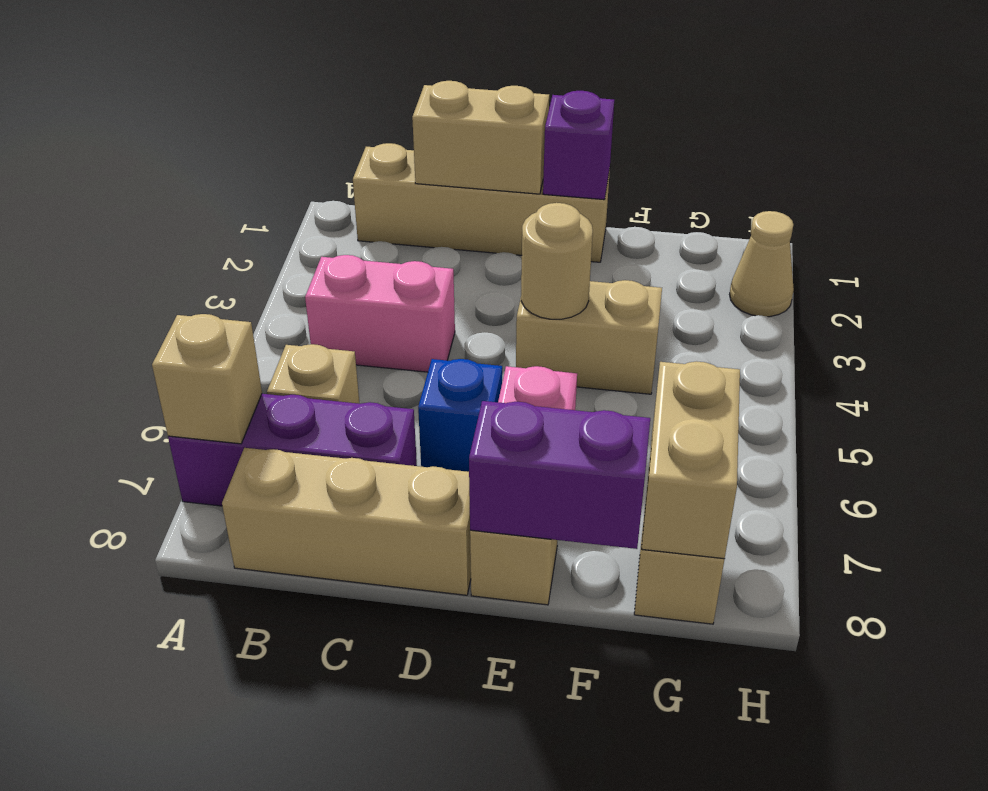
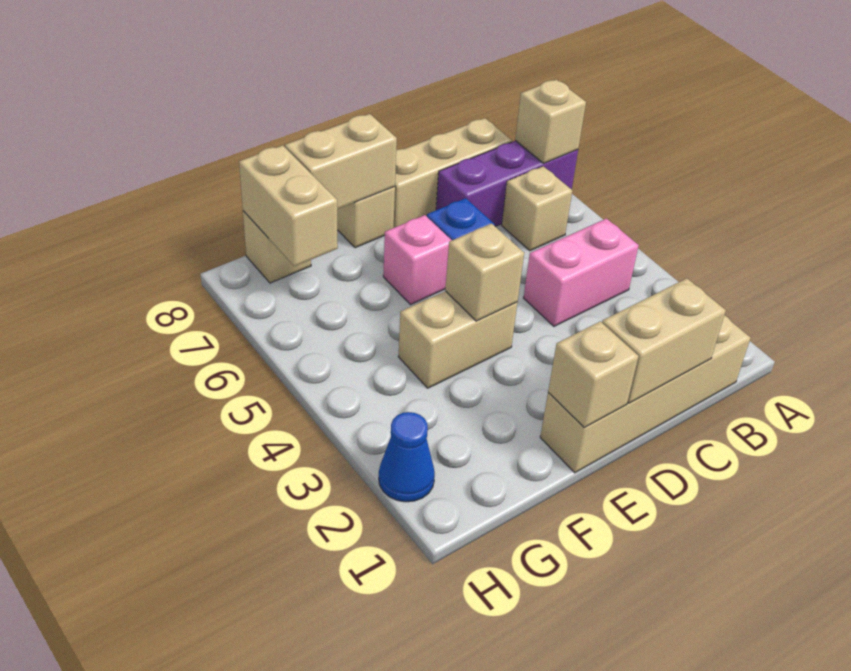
purple brick E1 level 2 -> tan brick E1 level 2
tan round brick E4 level 2 -> tan brick E4 level 2
purple brick E8:F8 level 2 -> tan brick E8:F8 level 2
tan cone H2 level 1 -> blue cone H2 level 1

